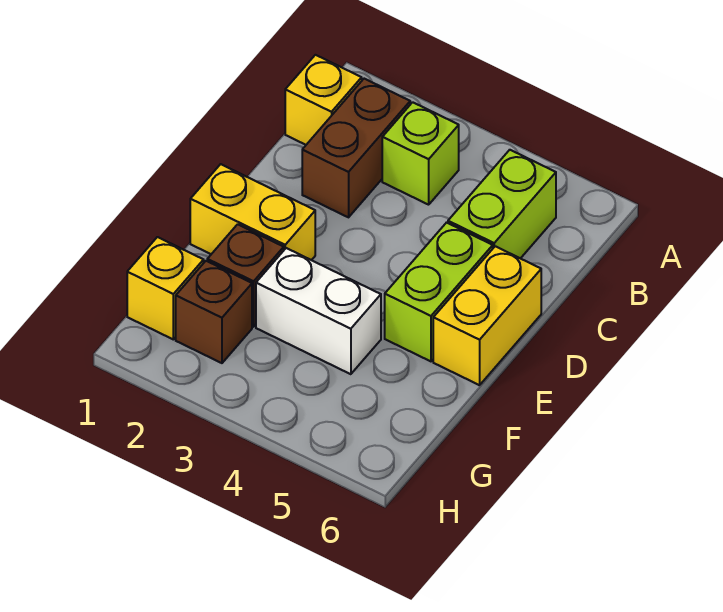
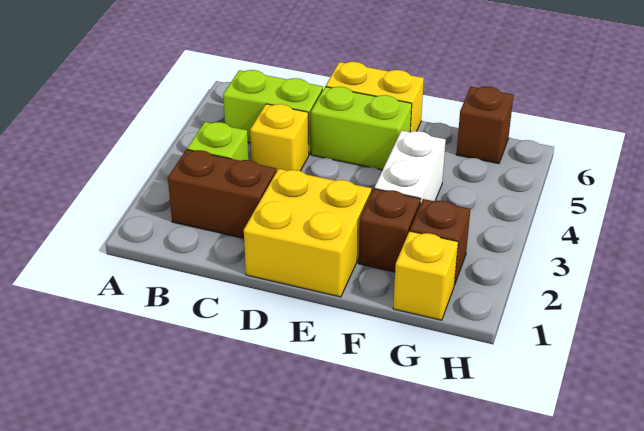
yellow brick B1 level 1 -> yellow brick C4 level 1
yellow brick E1:E2 level 1 -> yellow brick D1:E2 level 1
none -> brown brick G6 level 1

